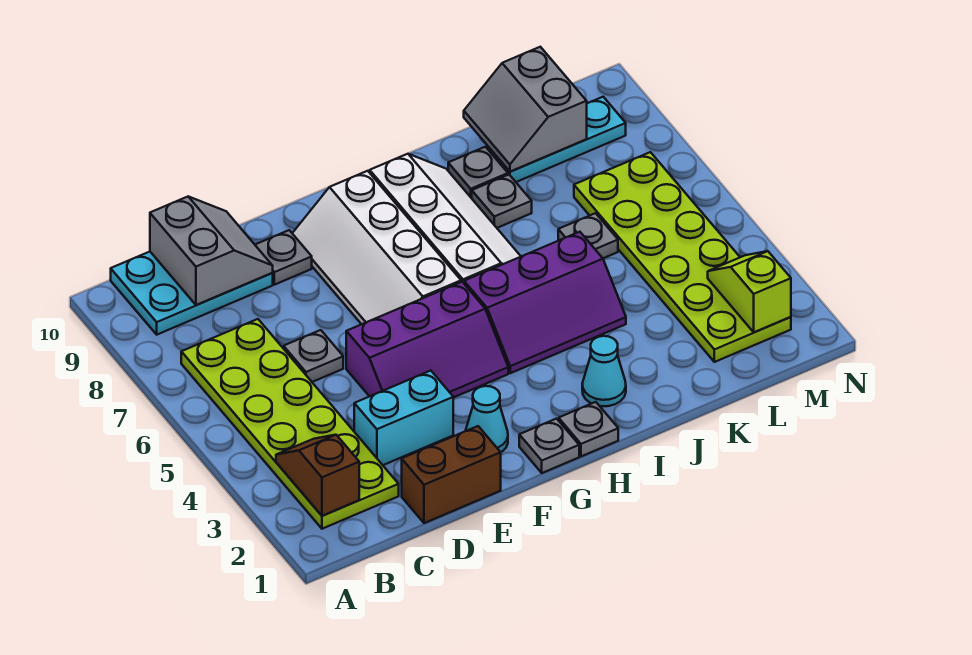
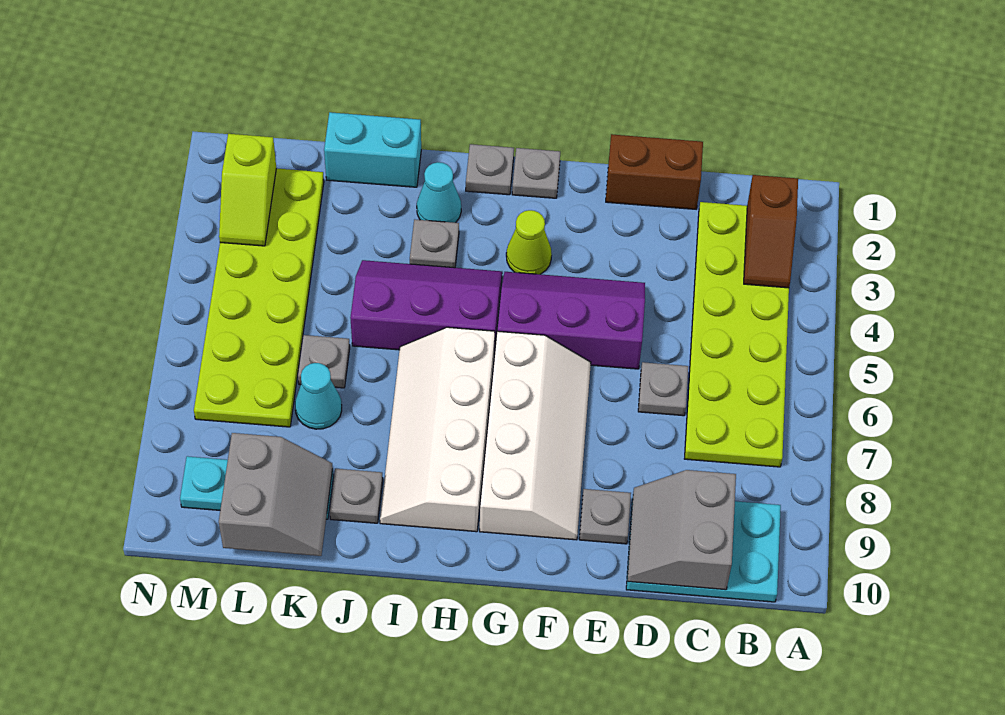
cyan brick D3:E3 level 1 -> cyan brick J1:K1 level 1
cyan cone F2 level 1 -> cyan cone K7 level 1
none -> lime cone G3 level 1
grey plate J8 level 1 -> grey plate I3 level 1

